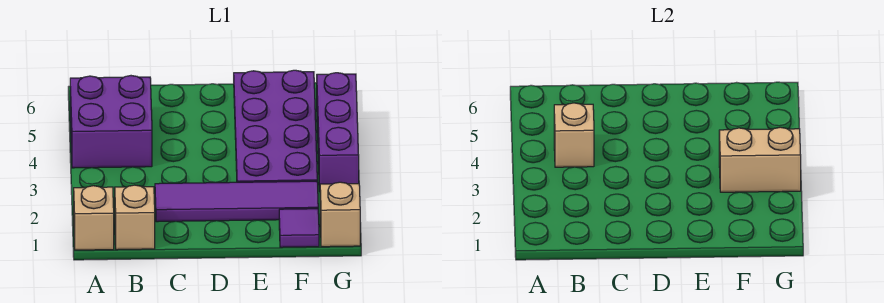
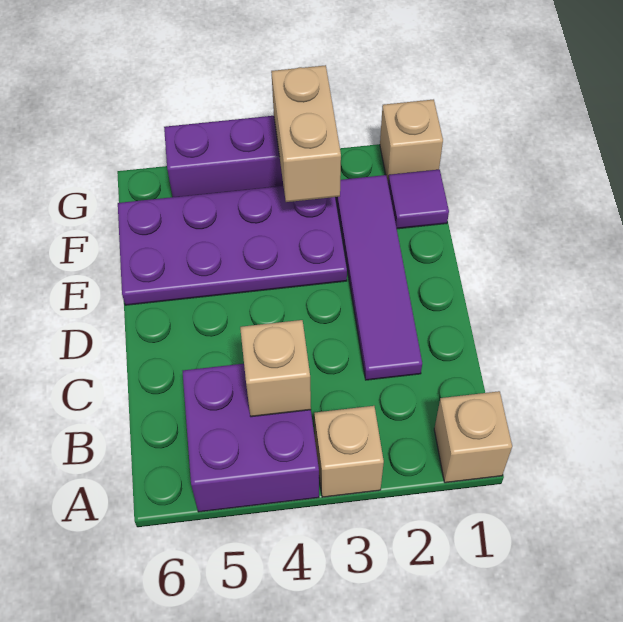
tan brick B1 level 1 -> tan brick A3 level 1

